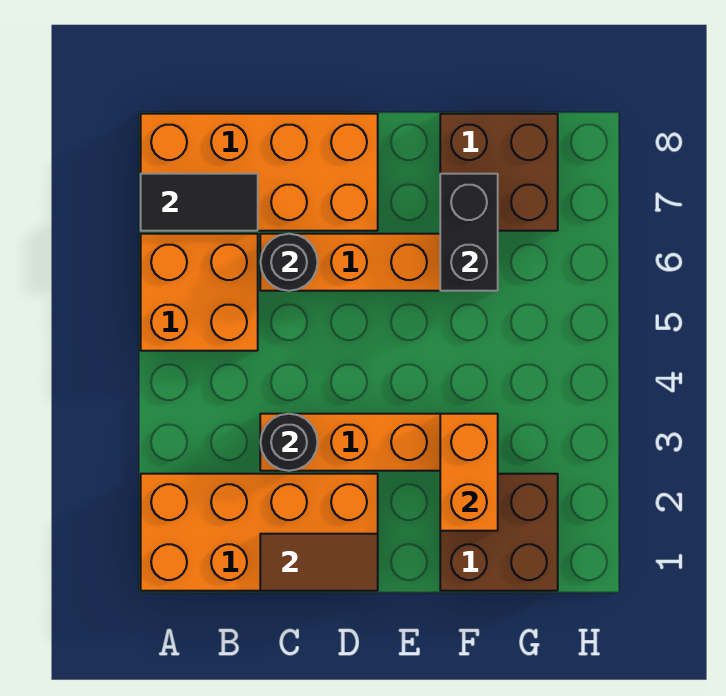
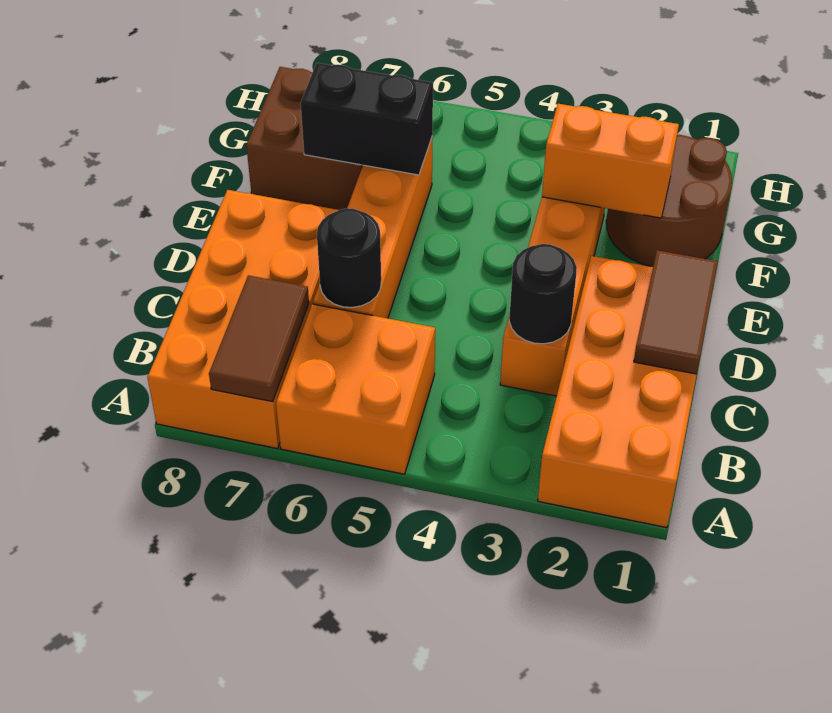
black tile A7:B7 level 2 -> brown tile A7:B7 level 2
brown brick F1:G2 level 1 -> brown round brick F1:G2 level 1

